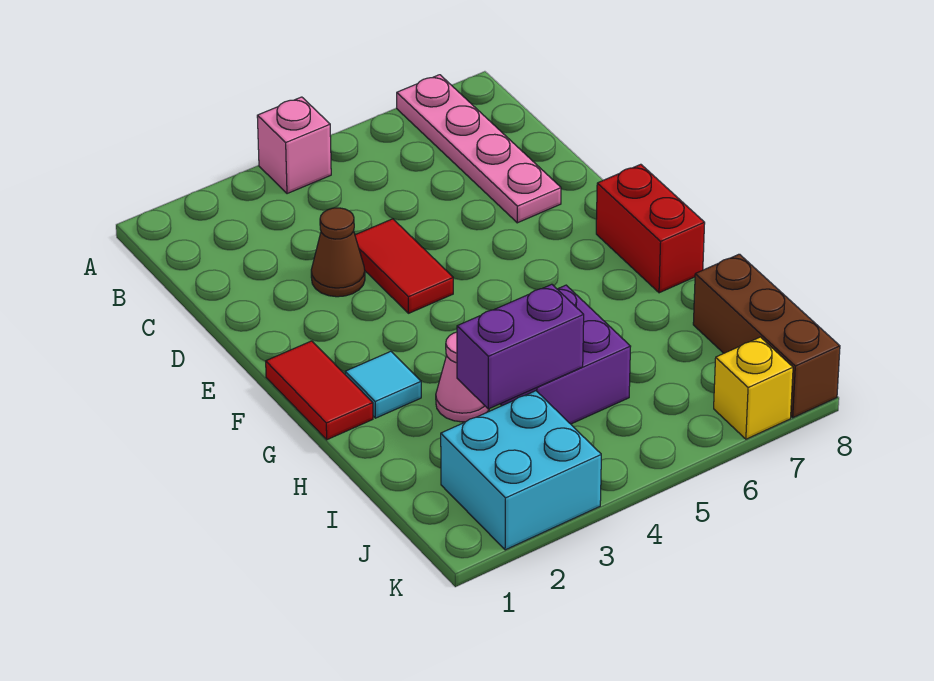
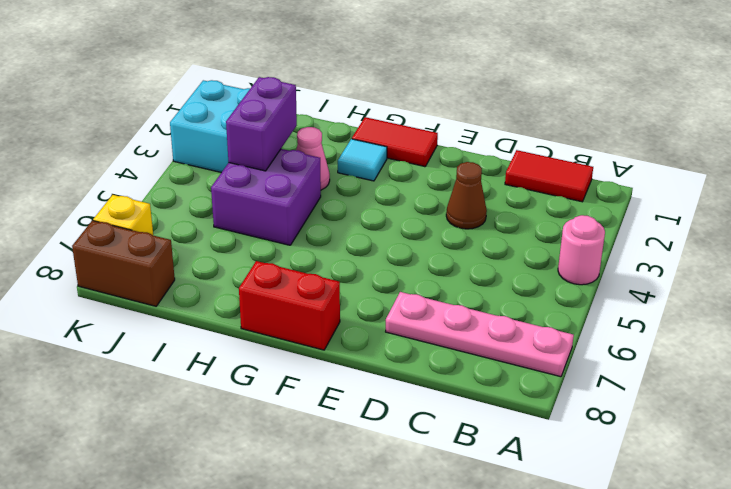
pink brick A4 level 1 -> pink round brick A4 level 1
red tile D4:E4 level 1 -> red tile B1:C1 level 1
brown brick I8:K8 level 1 -> brown brick J8:K8 level 1

